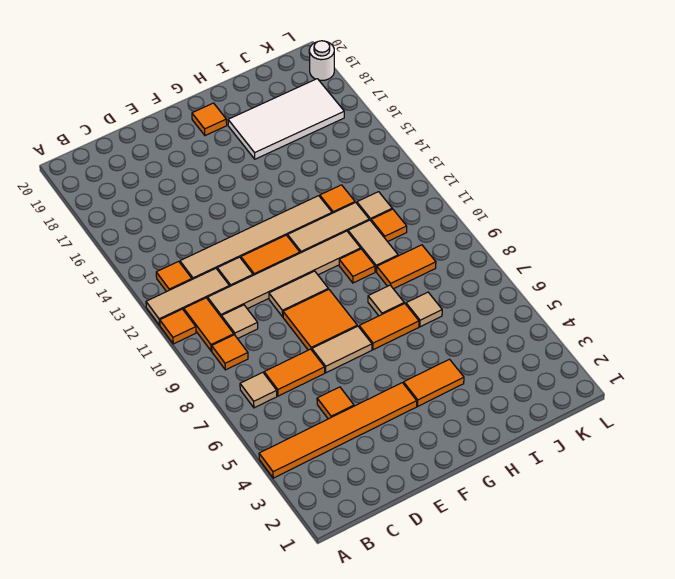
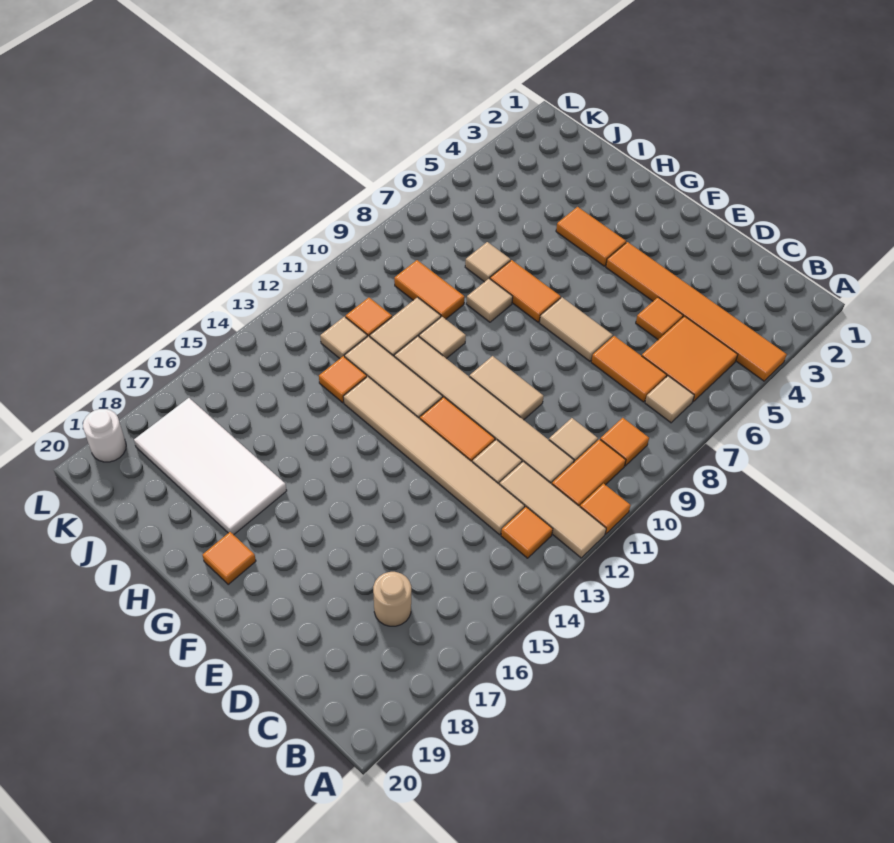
none -> tan round brick C17 level 1
orange tile E8:F9 level 1 -> orange tile B5:C6 level 1
orange tile H10 level 1 -> tan tile H10 level 1

